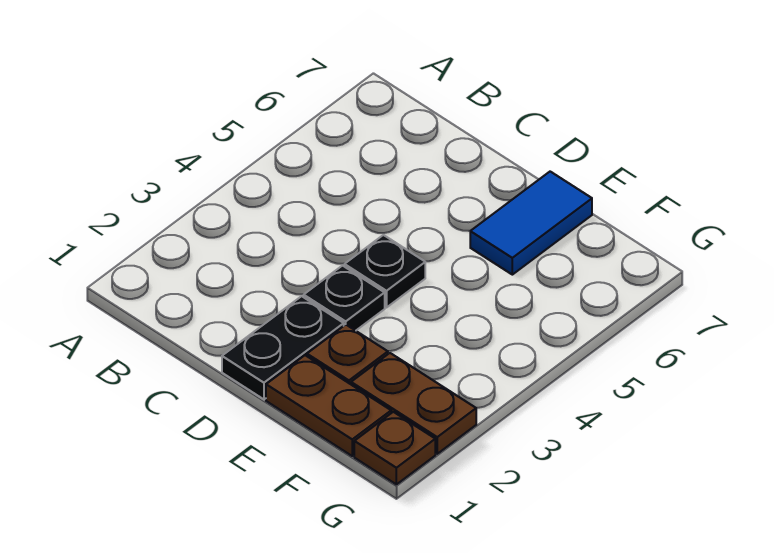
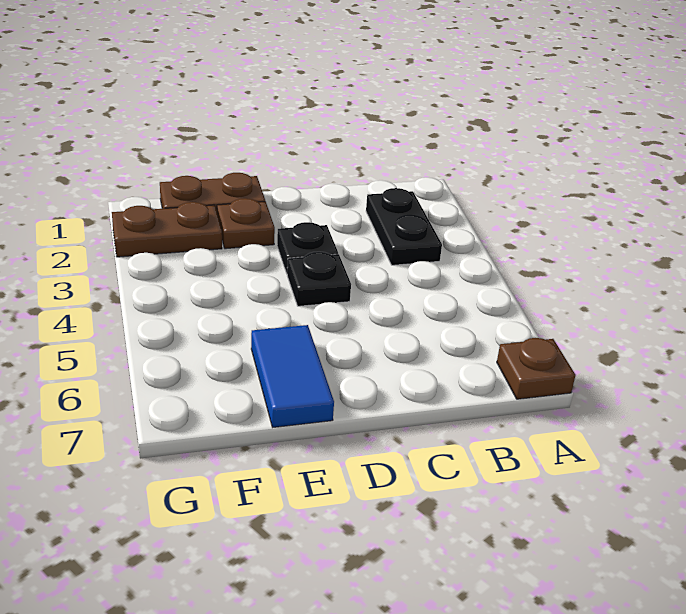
black plate D1:D2 level 1 -> black plate B2:B3 level 1
brown plate G1 level 1 -> brown plate A7 level 1

